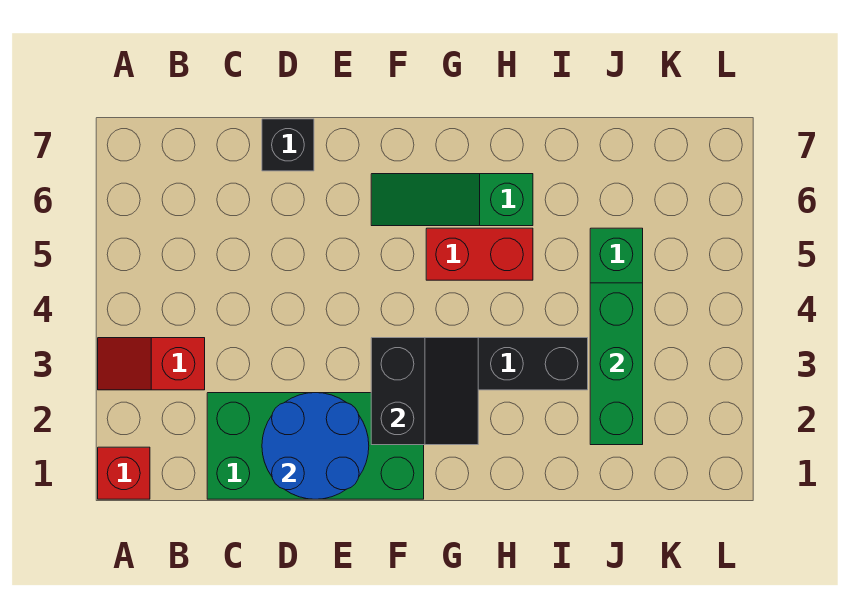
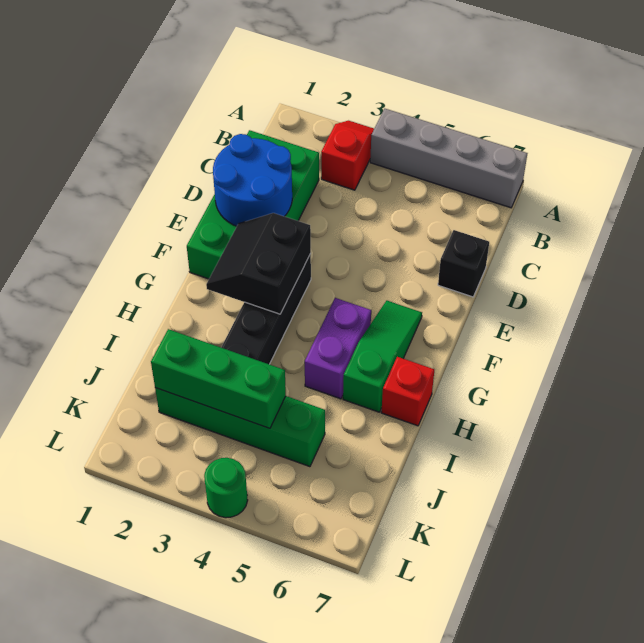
red brick A1 level 1 -> red brick H7 level 1
none -> grey brick A4:A7 level 1
black slope F2:G3 level 2 top F -> black slope F2:G3 level 2 top 3
red brick G5:H5 level 1 -> purple brick G5:H5 level 1
none -> green round brick L4 level 1

